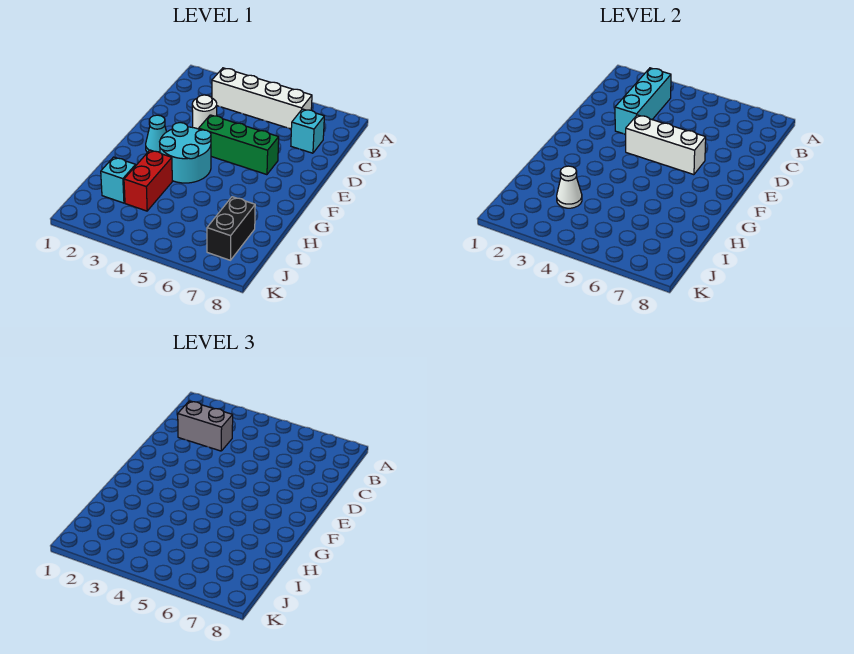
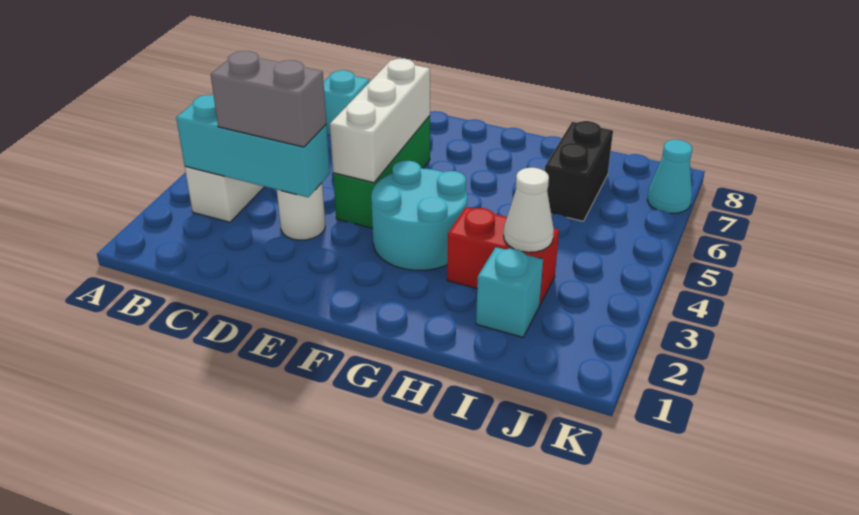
grey brick C2:C3 level 3 -> grey brick C3:D3 level 3
cyan cone F2 level 1 -> cyan cone K7 level 1
black brick I7:J7 level 1 -> black brick I6:I7 level 1

